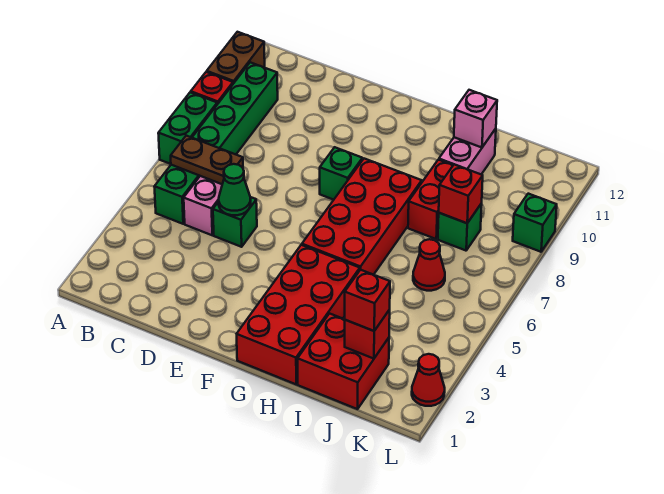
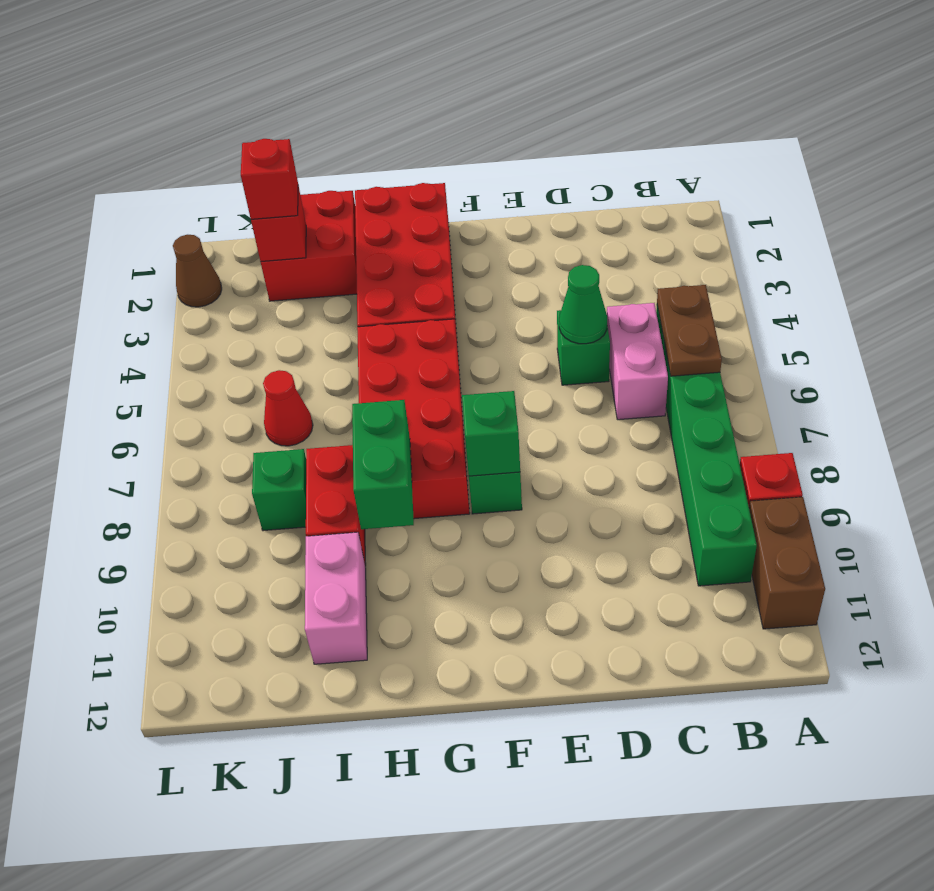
green brick A7:A8 level 1 -> green brick H8:H9 level 2
brown plate B6:C6 level 2 -> brown plate B5:B6 level 2
pink brick I11 level 2 -> none
red brick J8 level 2 -> none
red cone L2 level 1 -> brown cone L2 level 1
green brick L9 level 1 -> green brick F8 level 2

